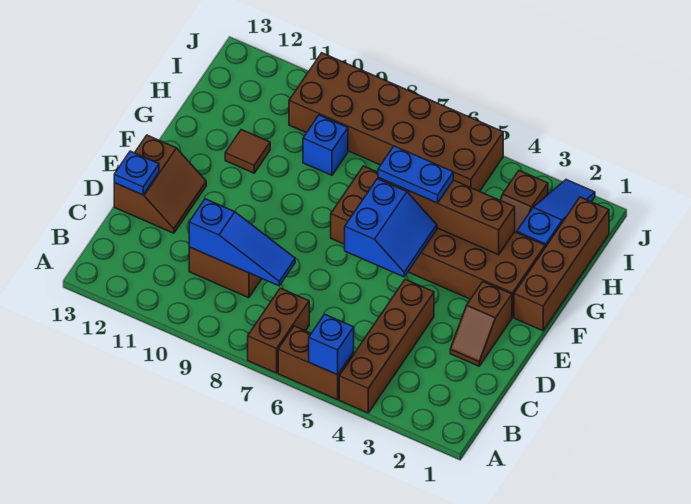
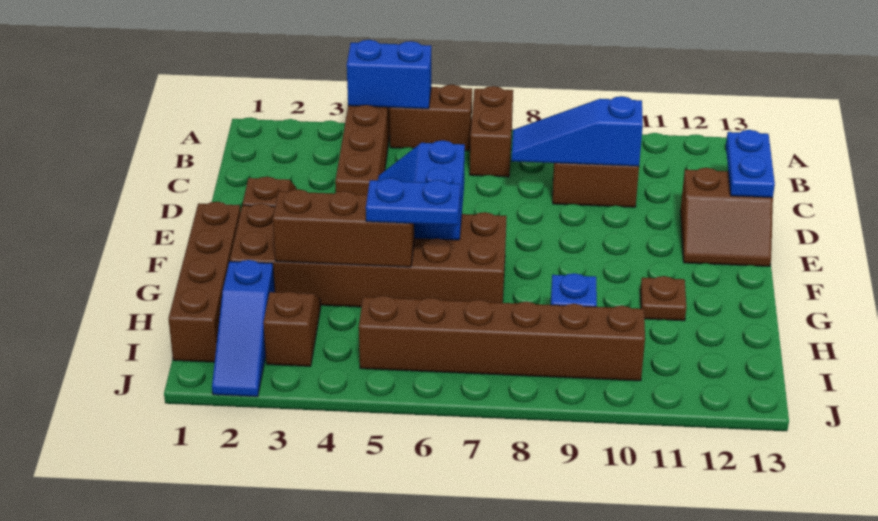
blue brick A5 level 2 -> blue brick A4:A5 level 2
brown slope D12:E13 level 1 top 13 -> brown slope D12:E13 level 1 top D
blue plate D13 level 2 -> blue plate C13:D13 level 2
brown tile G11 level 1 -> brown plate G11 level 1
brown brick I5:J10 level 1 -> brown brick I5:I10 level 1

